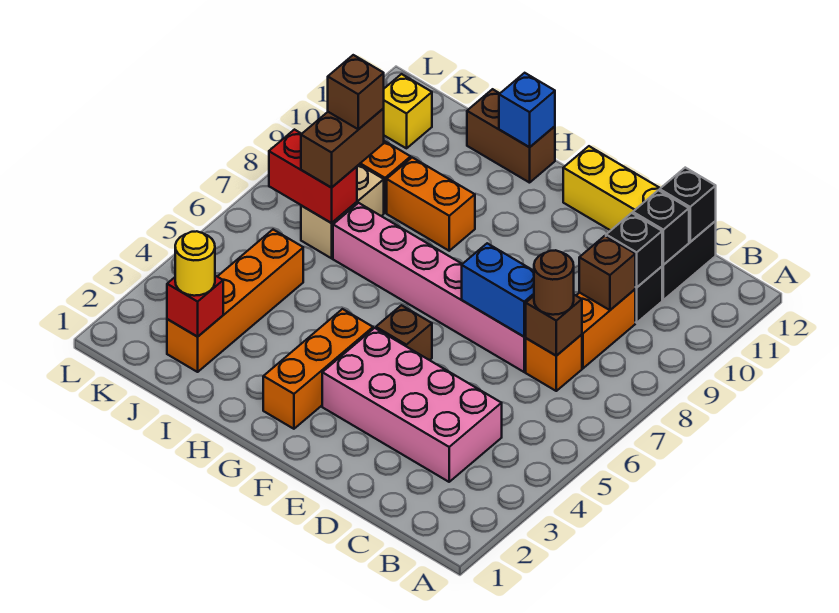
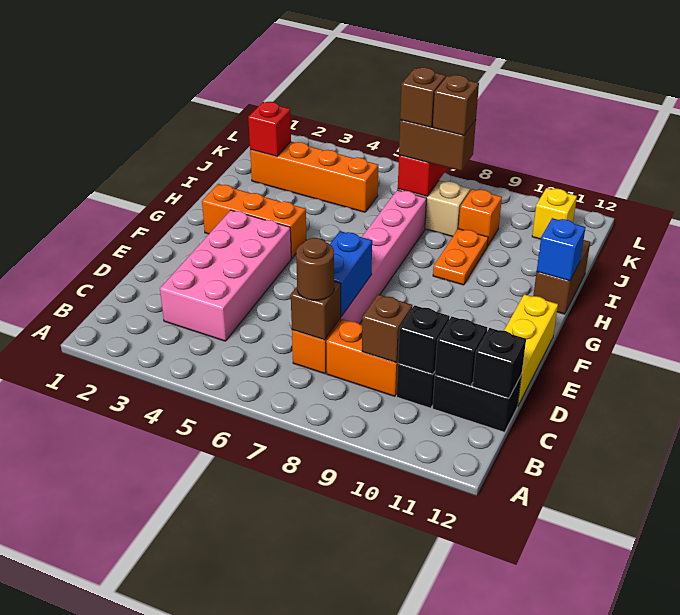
brown brick F5 level 1 -> brown brick J7 level 4
orange brick H9:I9 level 1 -> orange plate H9:I9 level 1
yellow round brick J2 level 3 -> none

